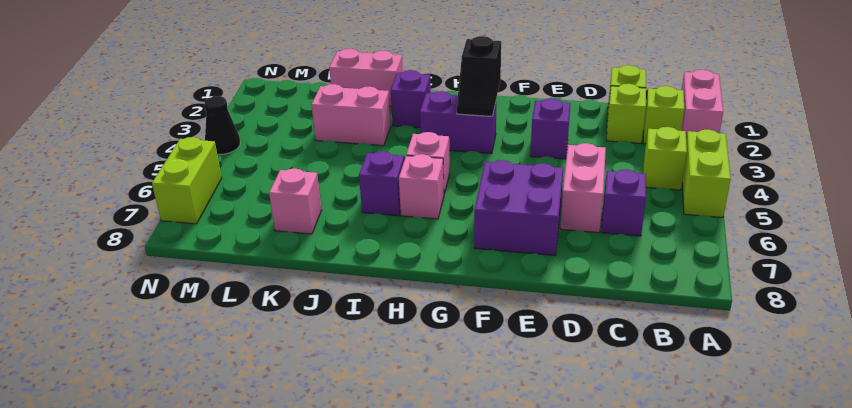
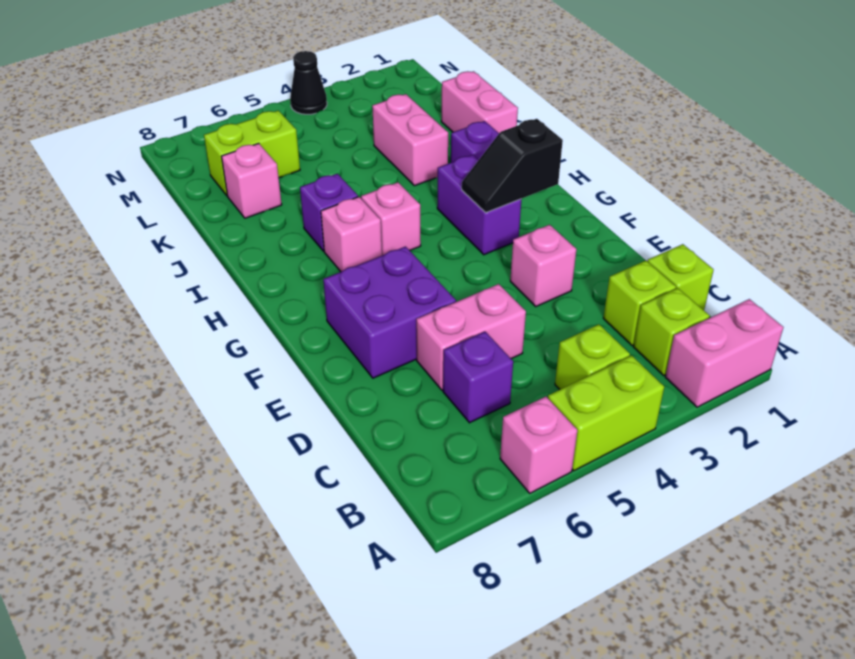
none -> pink brick A6 level 1
purple brick E3 level 1 -> pink brick E3 level 1
lime brick N6:N7 level 1 -> lime brick L6:L7 level 1

